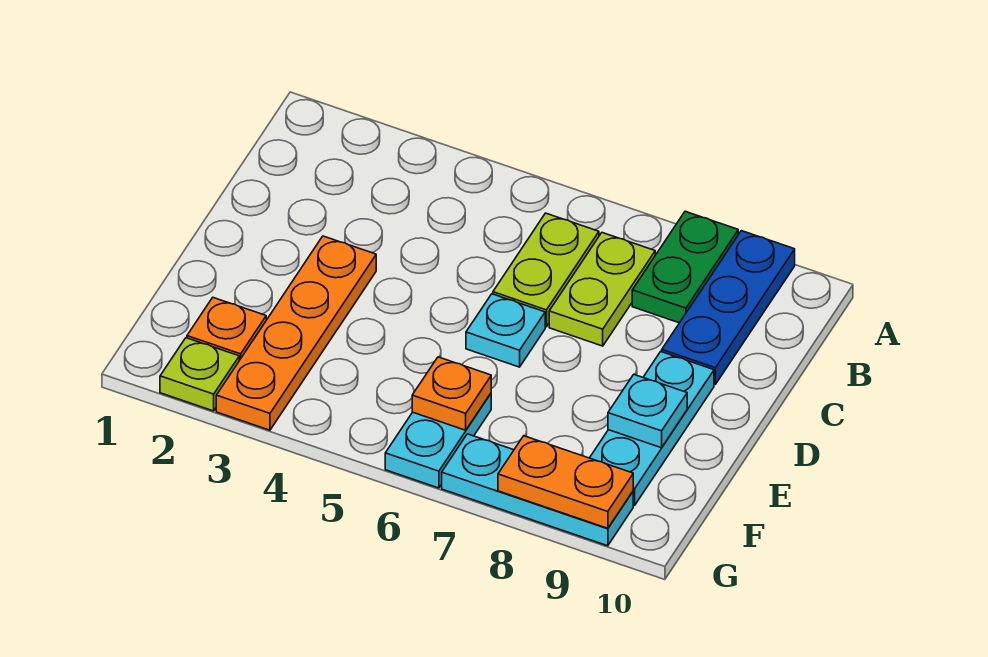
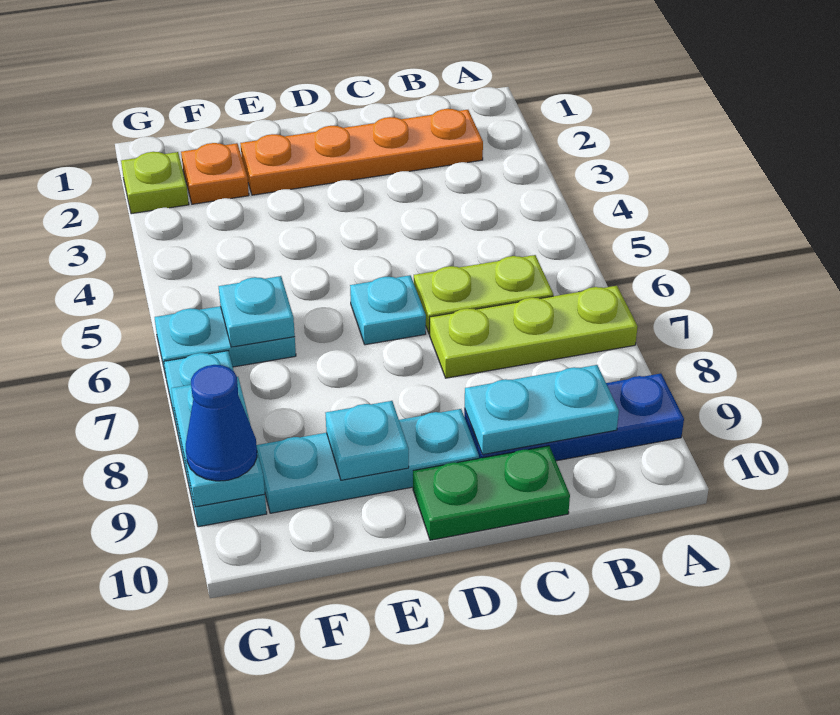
green plate A8:B8 level 1 -> green plate C10:D10 level 1
lime plate B7:C7 level 1 -> lime plate A7:C7 level 1
none -> cyan plate B9:C9 level 2
orange plate D3:G3 level 1 -> orange plate B2:E2 level 1
orange plate F6 level 2 -> cyan plate F6 level 2
orange plate G8:G9 level 2 -> cyan plate G8:G9 level 2
none -> blue cone G9 level 3

